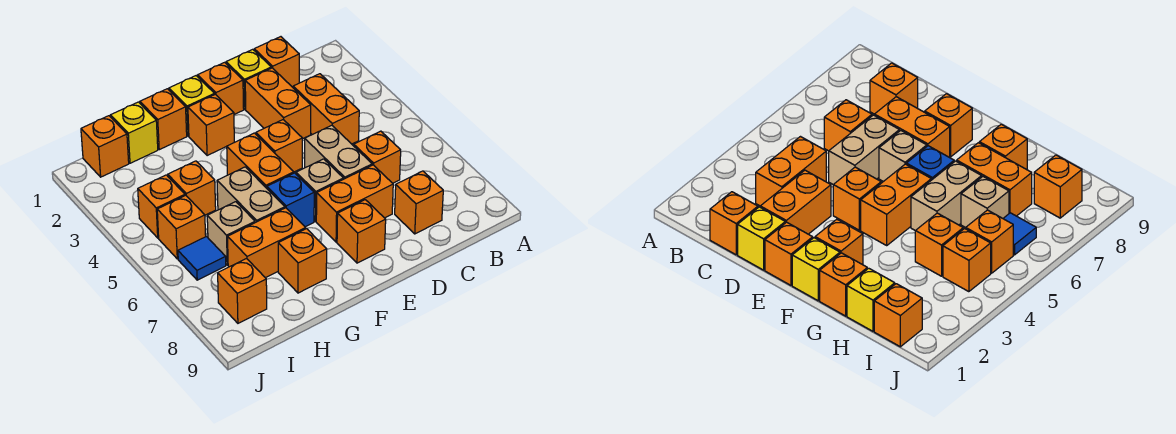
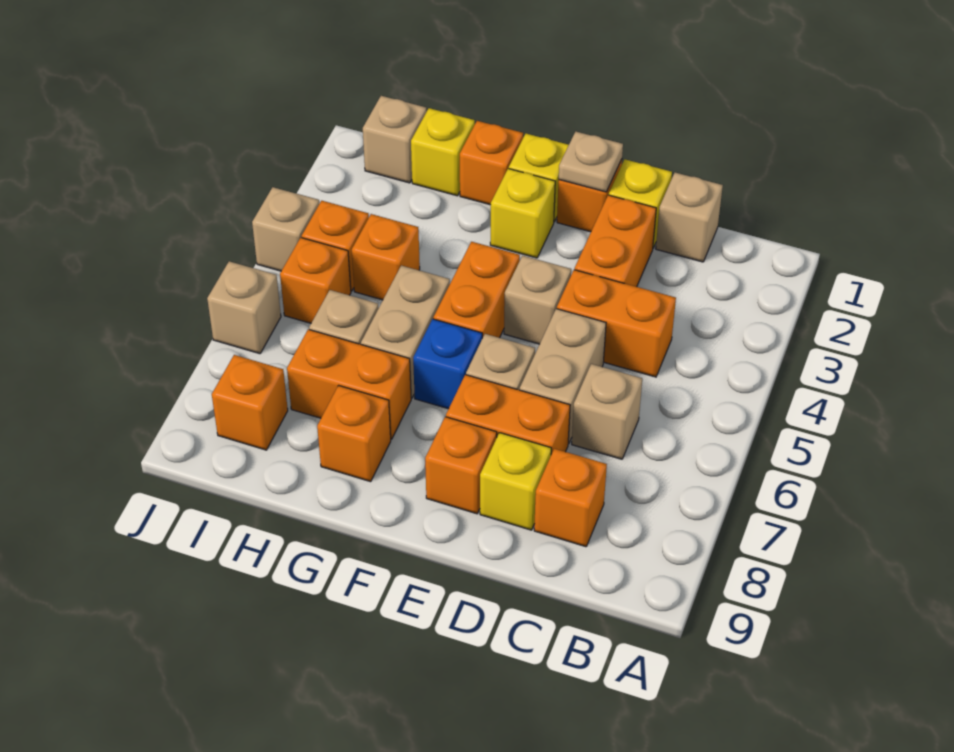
orange brick C1 level 1 -> tan brick C1 level 1
orange brick C3:C4 level 1 -> orange brick C4:D4 level 1
orange brick C6 level 1 -> tan brick C6 level 1
none -> yellow brick D8 level 1
none -> tan plate E1 level 2
orange brick E4 level 1 -> tan brick E4 level 1
orange brick F2 level 1 -> yellow brick F2 level 1
orange brick I1 level 1 -> tan brick I1 level 1
blue tile I6 level 1 -> none
none -> tan brick J4 level 1
none -> tan brick J6 level 1

